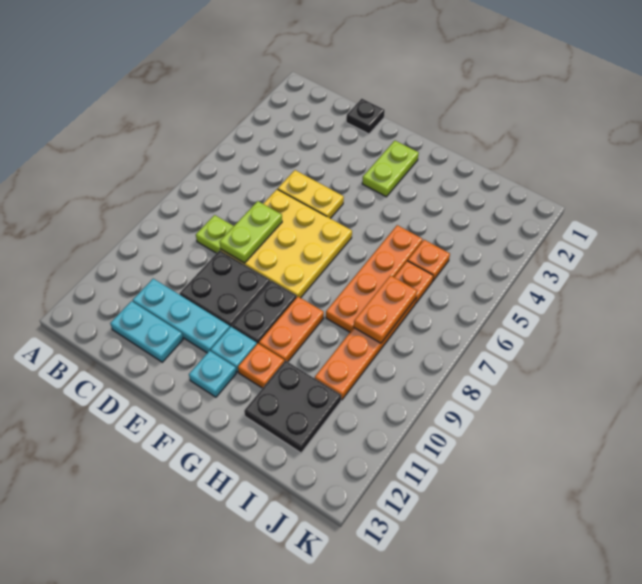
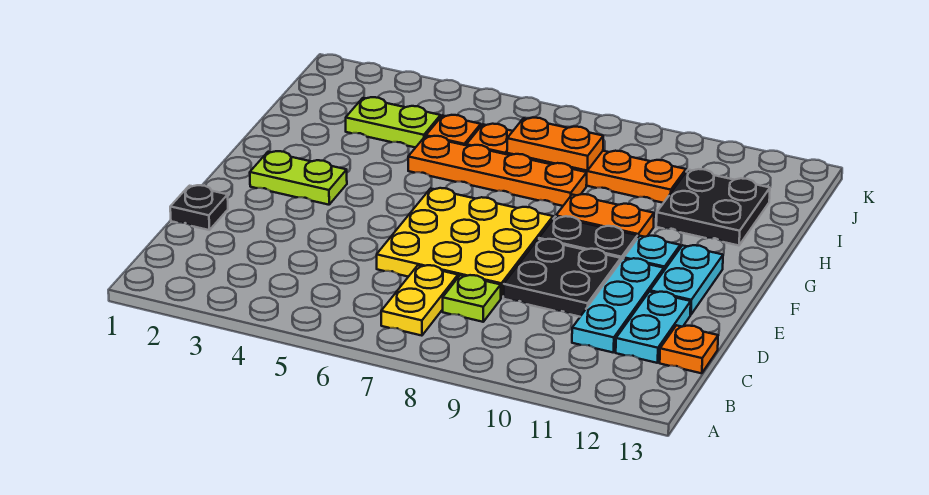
yellow plate D5:E5 level 1 -> yellow plate B7:C7 level 1
lime plate D7:D8 level 2 -> lime plate I3:I4 level 1
cyan plate F12 level 1 -> cyan plate E12:F12 level 1
orange plate G11 level 1 -> orange plate C13 level 1

